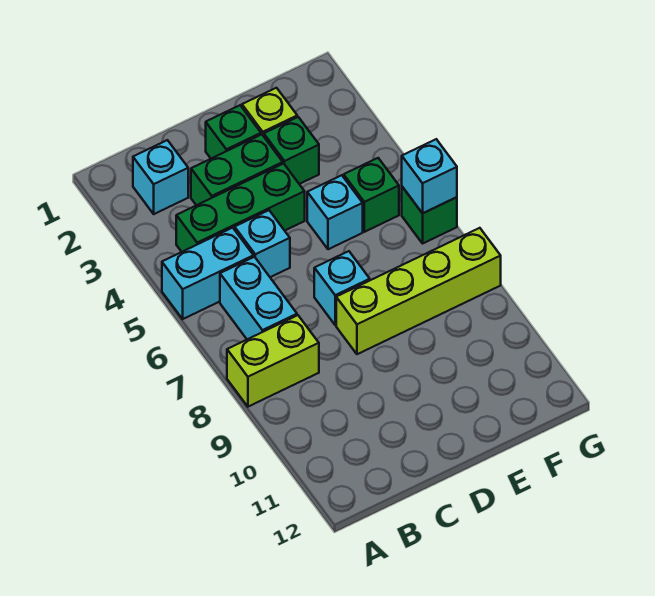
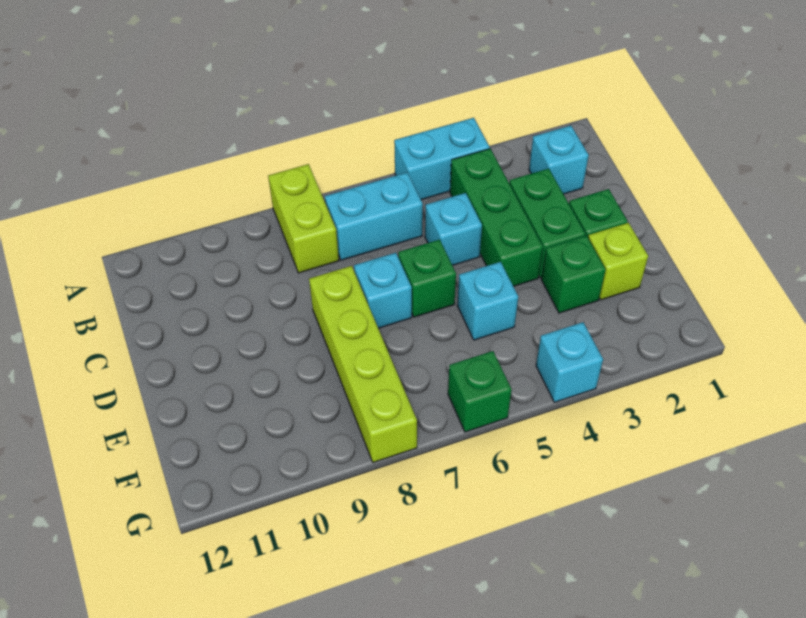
cyan brick A5:B5 level 1 -> cyan brick A4:A5 level 1
green brick F5 level 1 -> green brick D6 level 1
cyan brick G6 level 2 -> cyan brick G4 level 1

